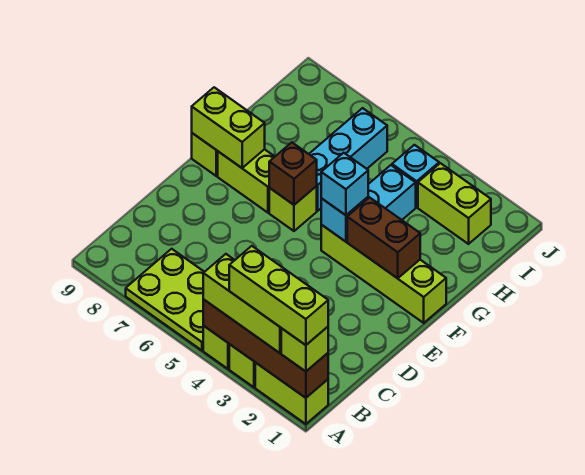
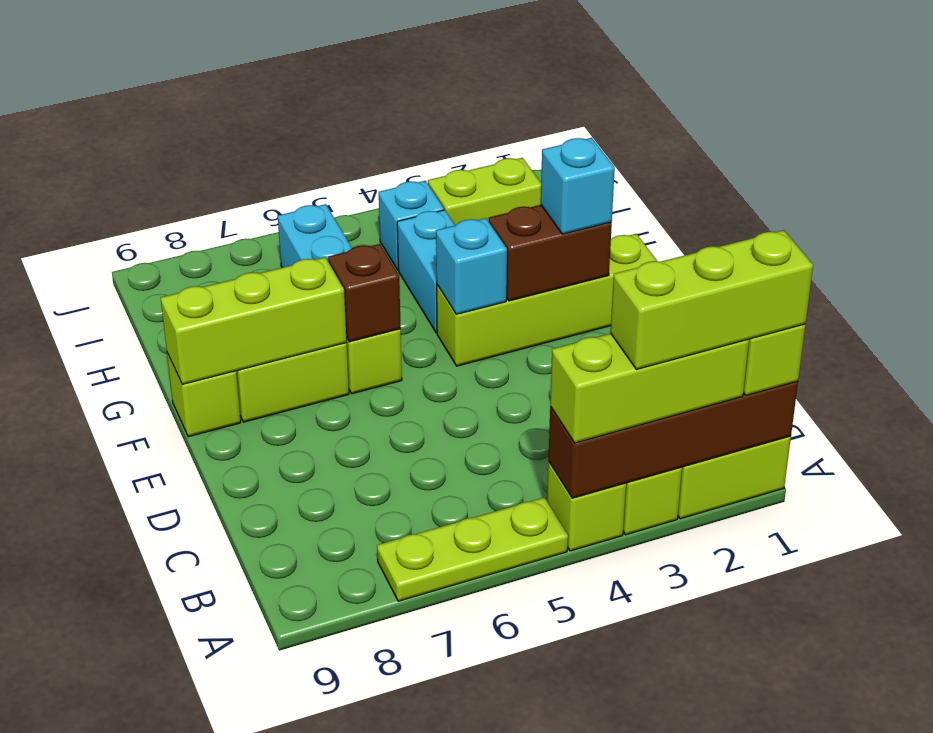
lime plate A5:B7 level 1 -> lime plate A5:A7 level 1
cyan brick F4 level 3 -> cyan brick F2 level 3
lime brick F8:F9 level 2 -> lime brick F7:F9 level 2

